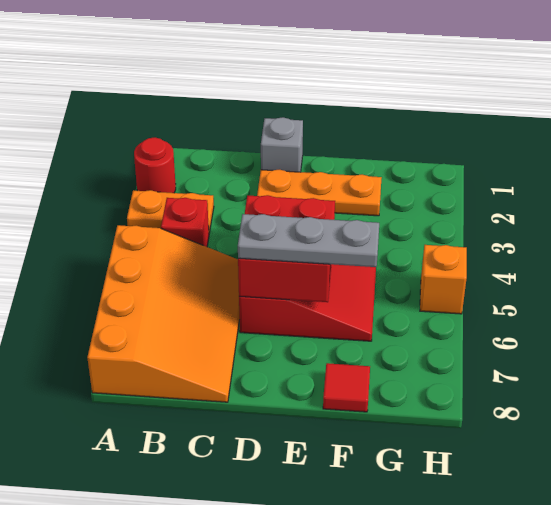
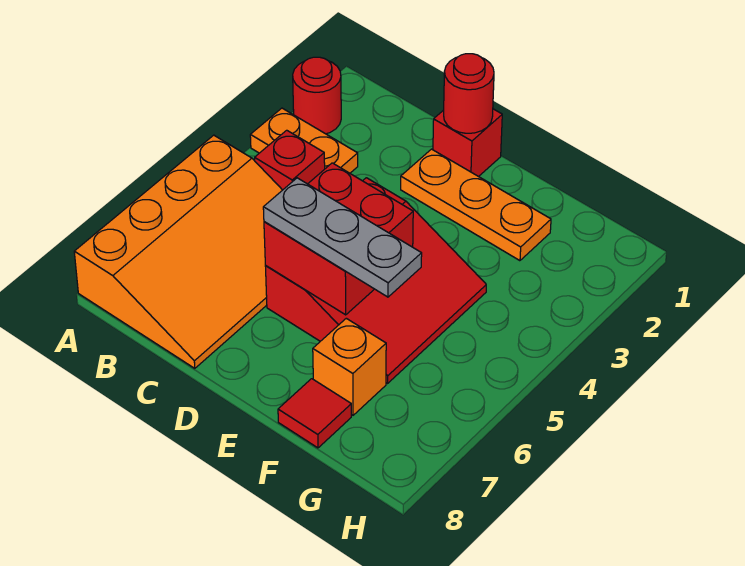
grey brick D1 level 1 -> red brick D1 level 1
none -> red round brick D1 level 2
orange brick H5 level 1 -> orange brick F7 level 1

